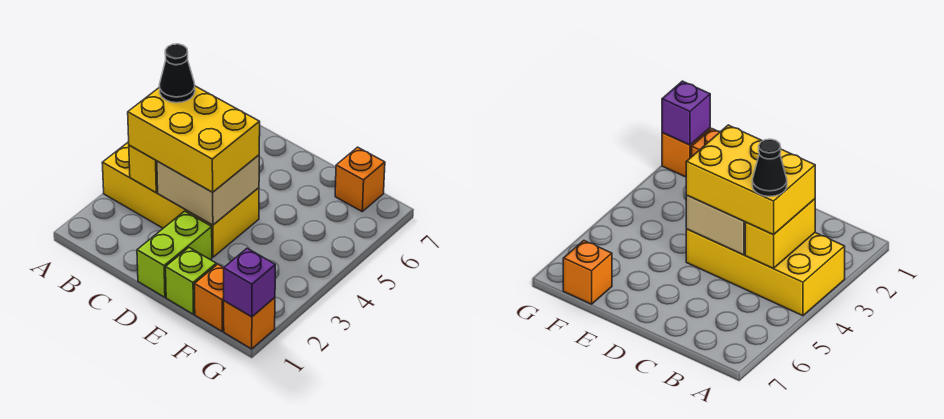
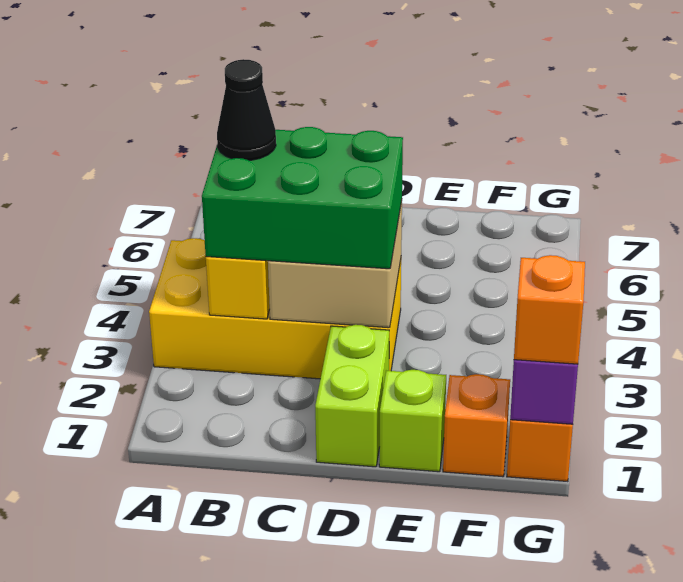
yellow brick B3:D4 level 3 -> green brick B3:D4 level 3
orange brick F7 level 1 -> orange brick G1 level 3

